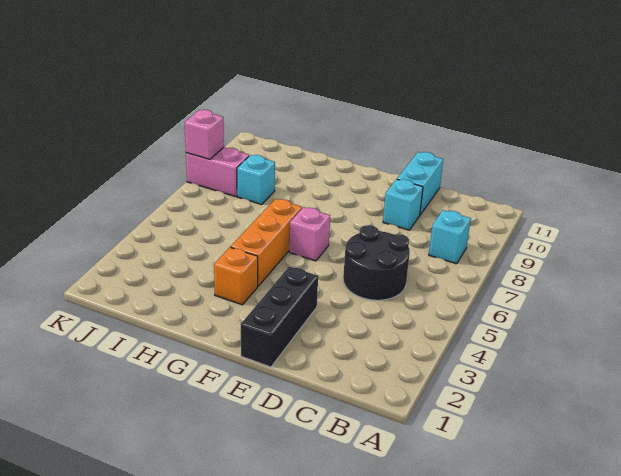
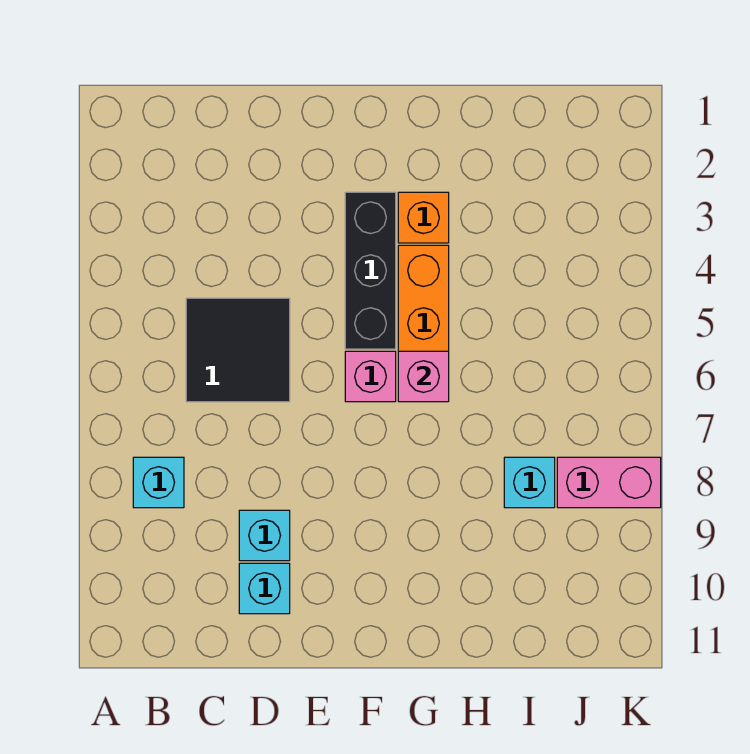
black round brick C5:D6 level 1 -> black tile C5:D6 level 1
cyan brick D10:D11 level 1 -> cyan brick D10 level 1
black brick E1:E3 level 1 -> black brick F3:F5 level 1
pink brick K8 level 2 -> pink brick G6 level 2

